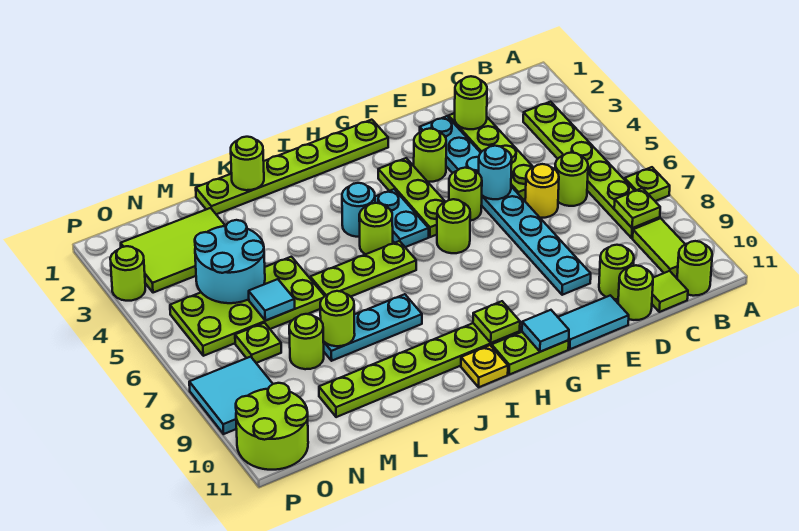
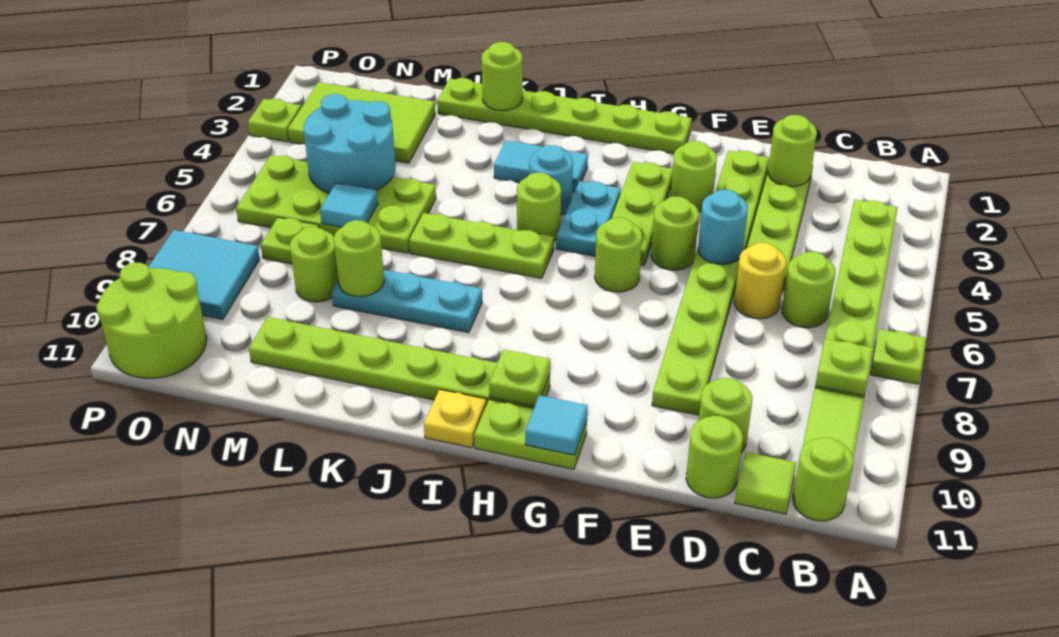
cyan plate E2:E9 level 1 -> lime plate E2:E9 level 1
cyan tile E11:F11 level 1 -> cyan tile I3:J3 level 1
lime round brick P3 level 1 -> lime plate P3 level 1

